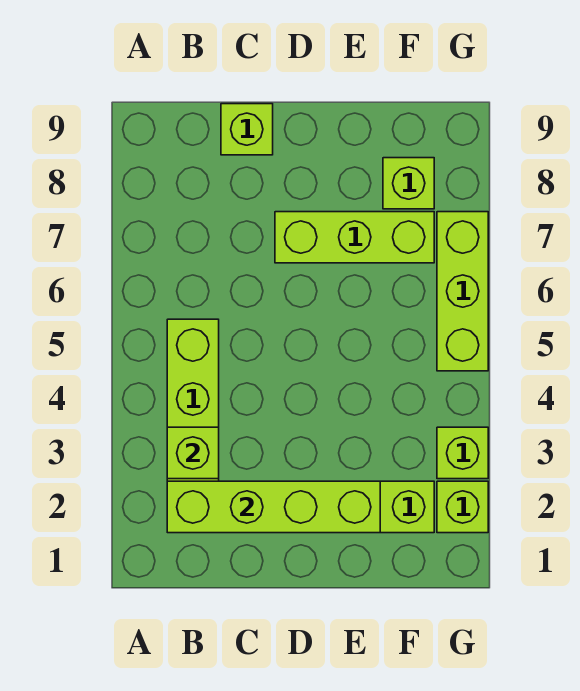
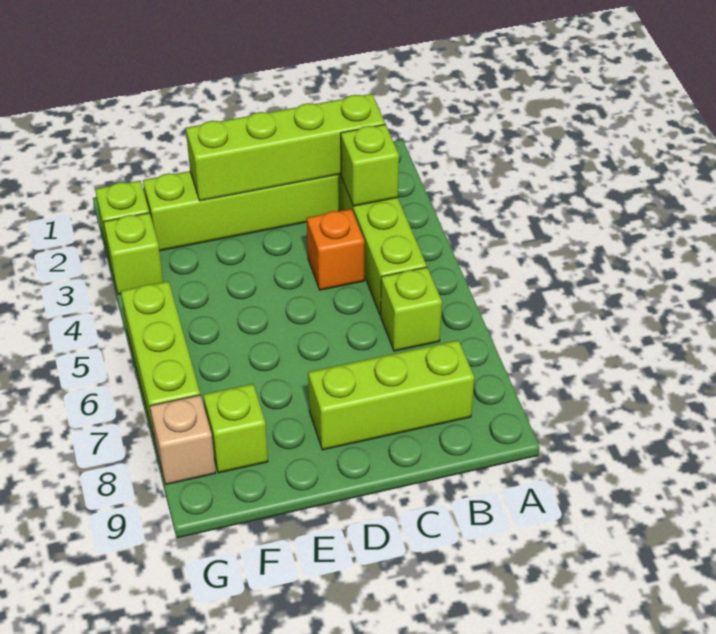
none -> orange brick C4 level 1
lime brick C9 level 1 -> lime brick B6 level 1
lime brick D7:F7 level 1 -> lime brick B8:D8 level 1
none -> tan brick G8 level 1

